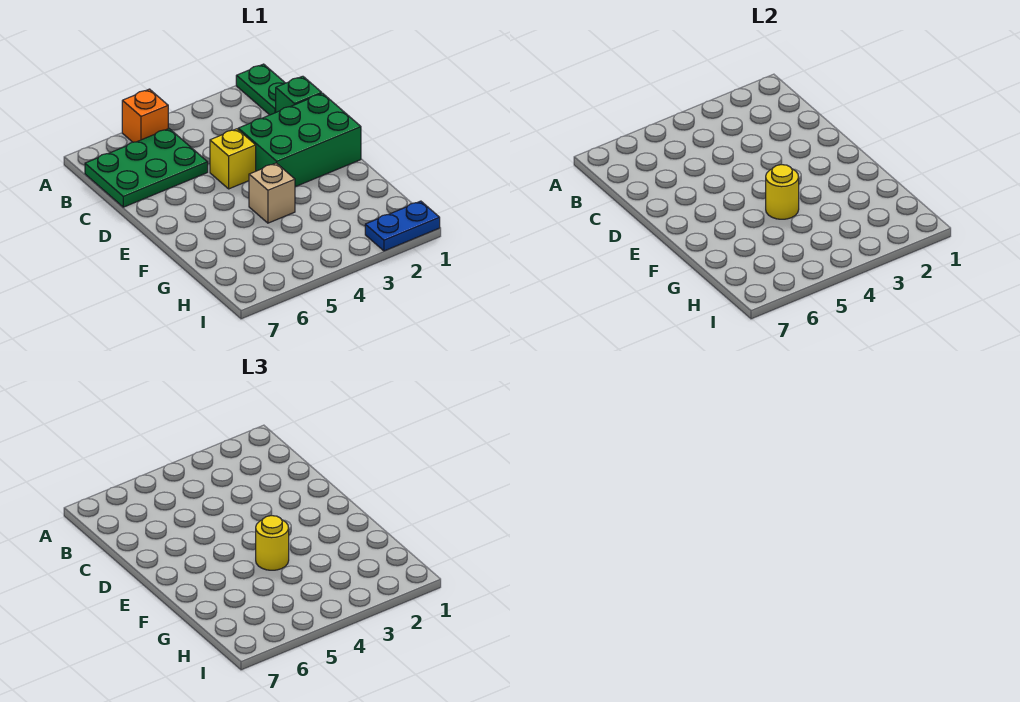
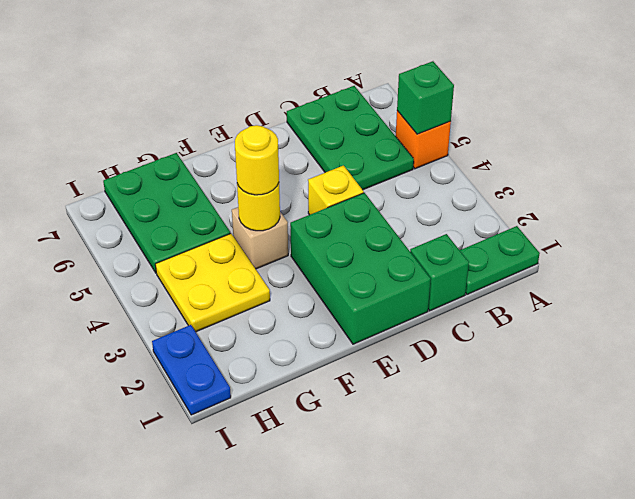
none -> green brick A5 level 2
none -> yellow plate G3:H4 level 1
none -> green plate G5:H7 level 1

